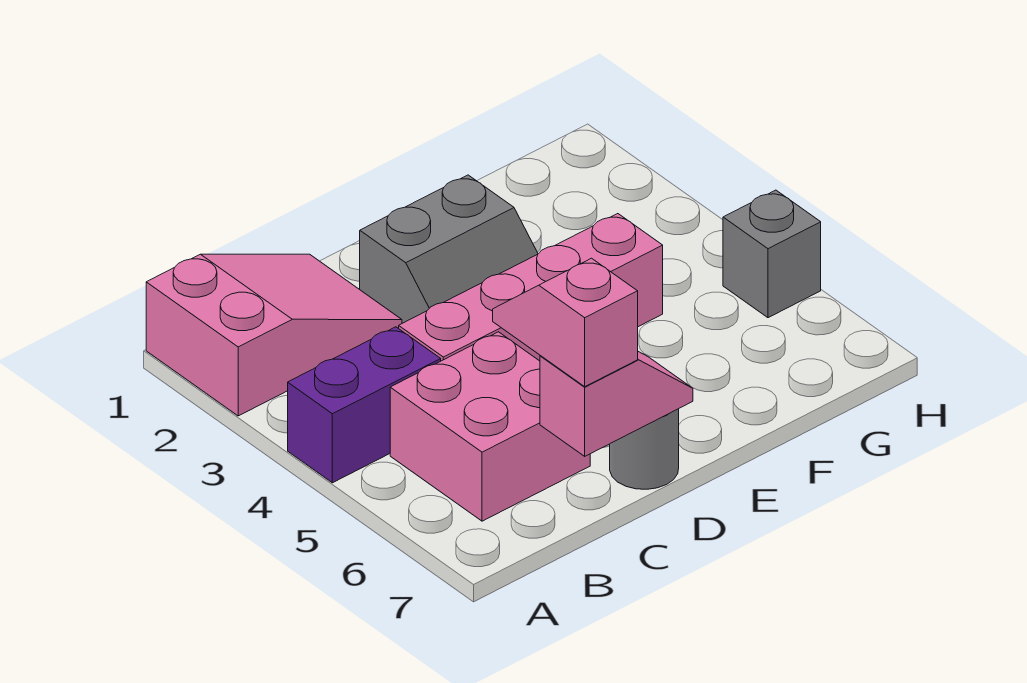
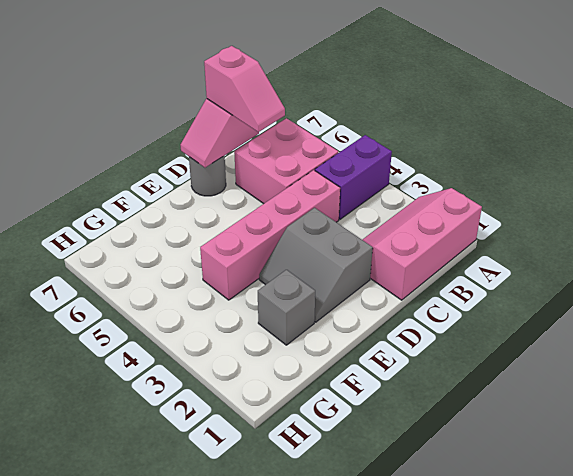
pink slope A1:C2 level 1 top A -> pink slope A1:C2 level 1 top 1
grey slope D2:E3 level 1 top 2 -> grey slope D2:E3 level 1 top D
grey brick H5 level 1 -> grey brick F2 level 1

